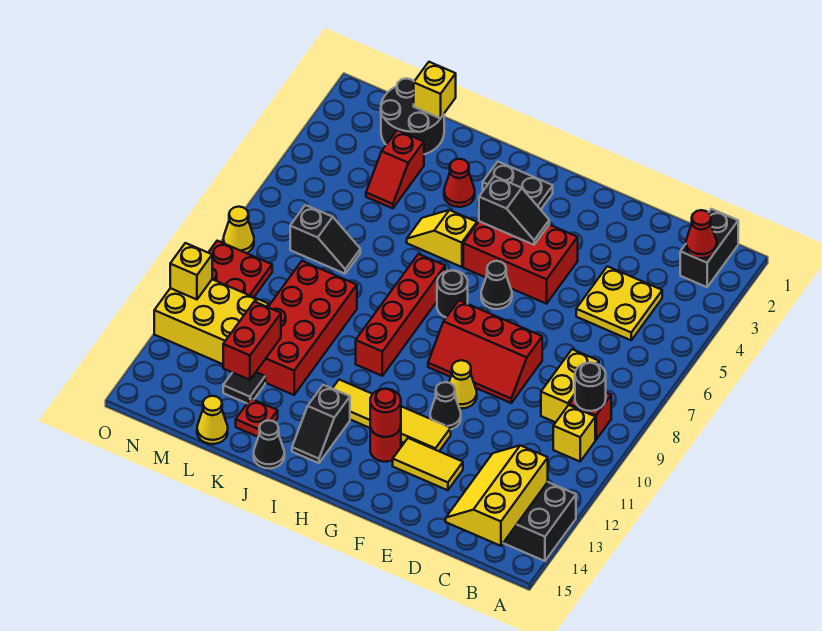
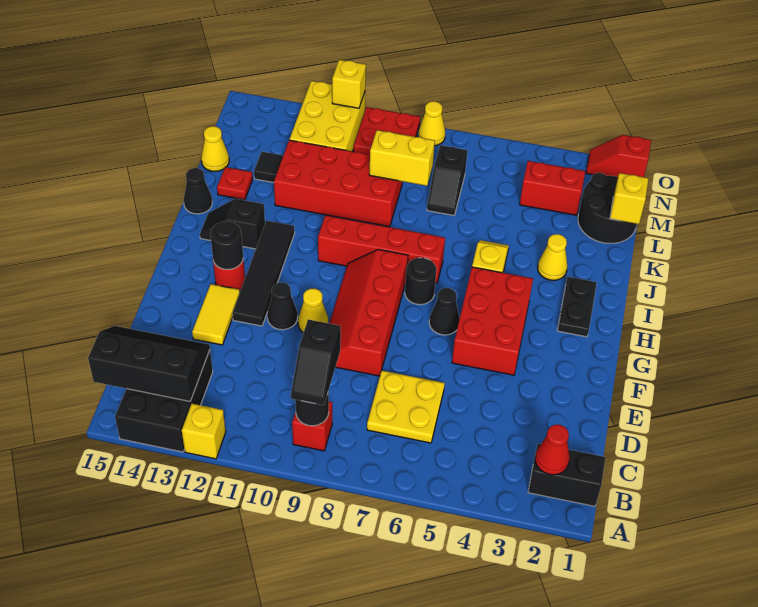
yellow brick B10 level 1 -> yellow brick A12 level 1
yellow slope B13:C15 level 2 top B -> black slope B13:C15 level 2 top B
yellow plate C4:D5 level 1 -> yellow plate C6:D7 level 1
yellow brick C8:C9 level 1 -> yellow brick L8:L9 level 2
red slope E8:G9 level 1 top 8 -> red slope E8:H9 level 1 top 8
yellow tile F12:I12 level 1 -> black tile F12:I12 level 1
black slope G4:H4 level 2 top H -> black slope B9:C9 level 3 top C
red round brick G13 level 2 -> black round brick G13 level 2
red cone J3 level 1 -> yellow cone J3 level 1
red slope L3:L4 level 1 top 3 -> red slope O1:O2 level 1 top 1
red brick L12:L13 level 2 -> red brick M3:M4 level 1

